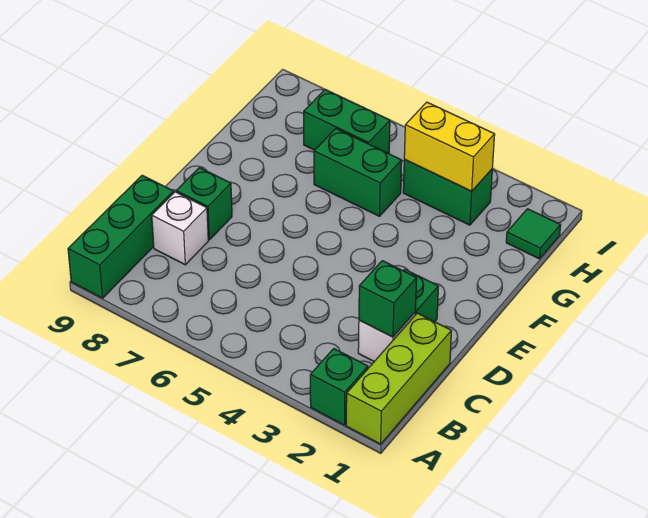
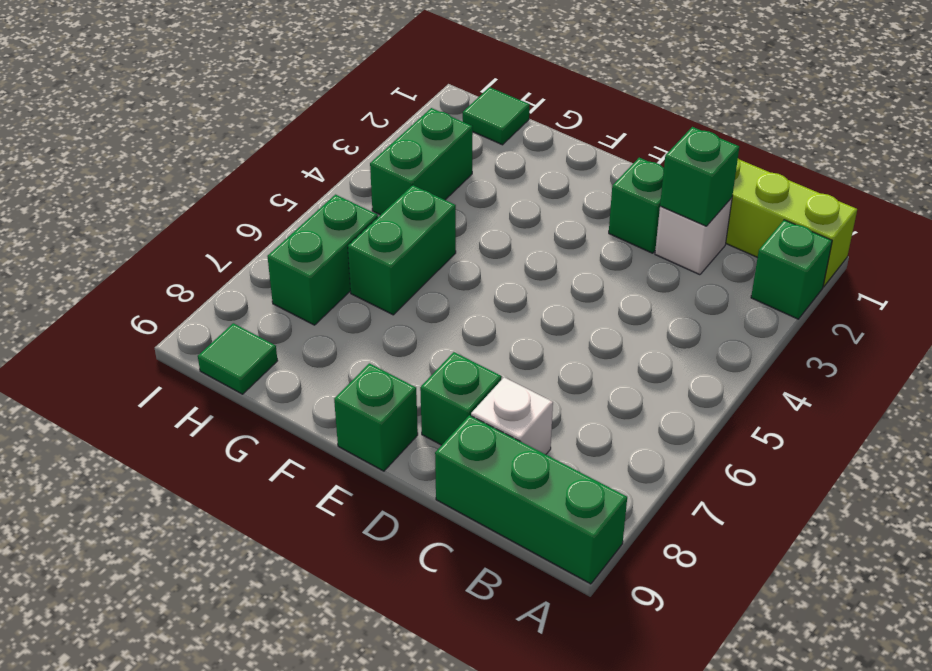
none -> green brick E9 level 1
yellow brick H3:H4 level 2 -> none
none -> green tile H9 level 1

